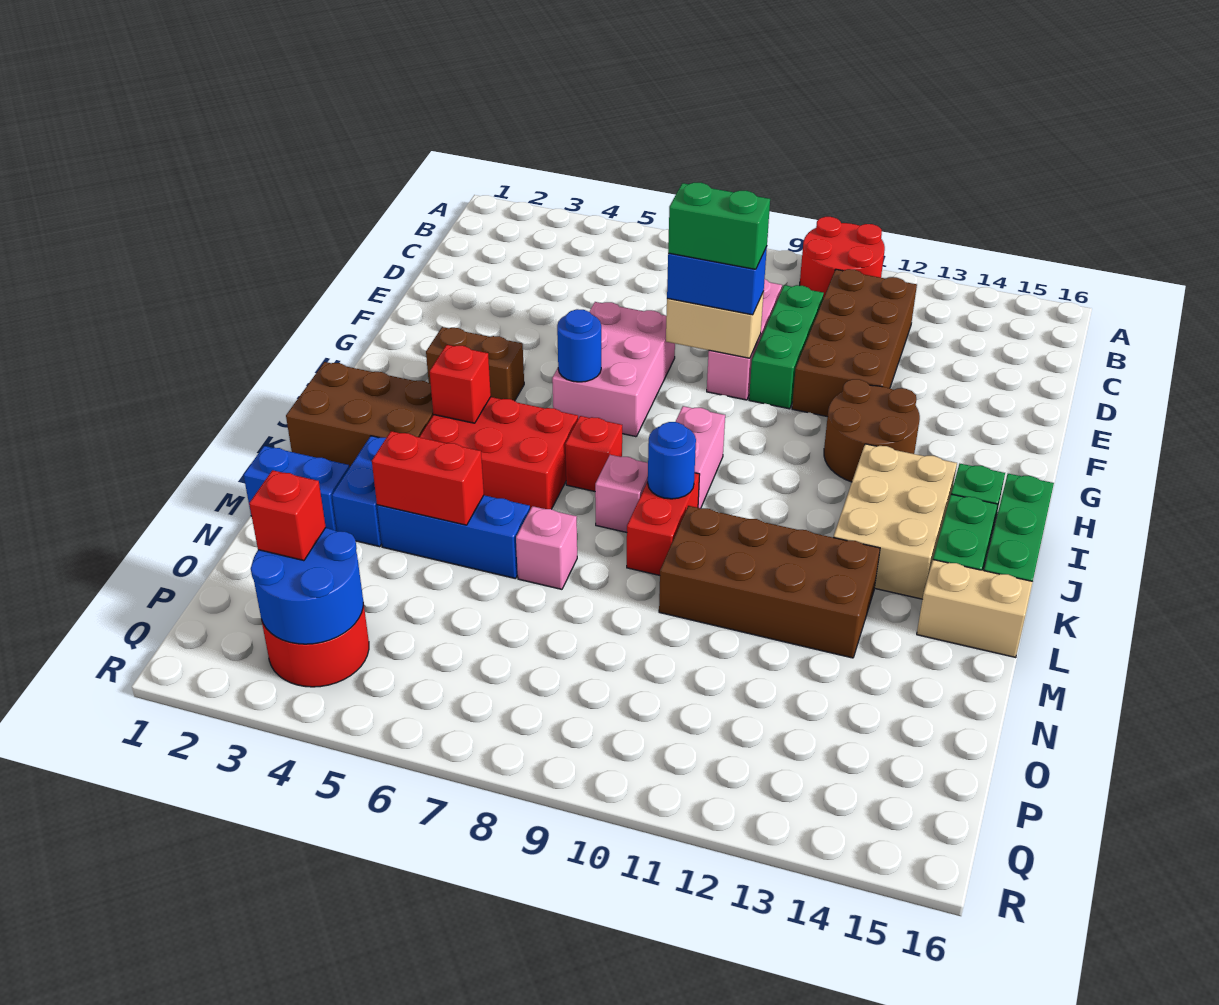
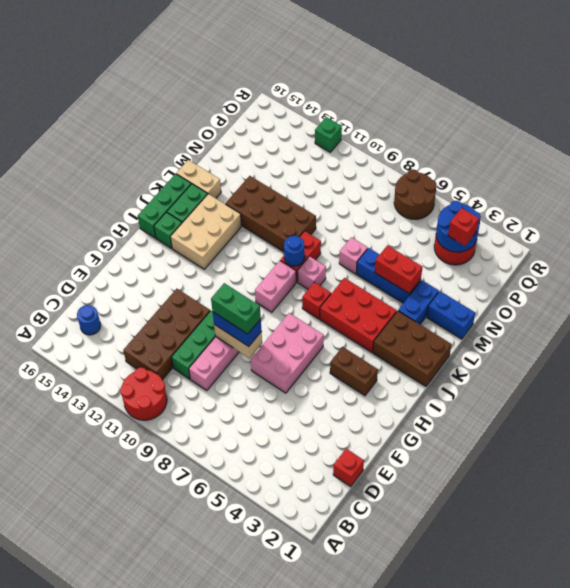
brown round brick G12:H13 level 1 -> brown round brick Q6:R7 level 1
blue round brick H6 level 2 -> blue round brick C15 level 1
red brick J4 level 2 -> red brick D1 level 1
none -> green brick R12 level 1

